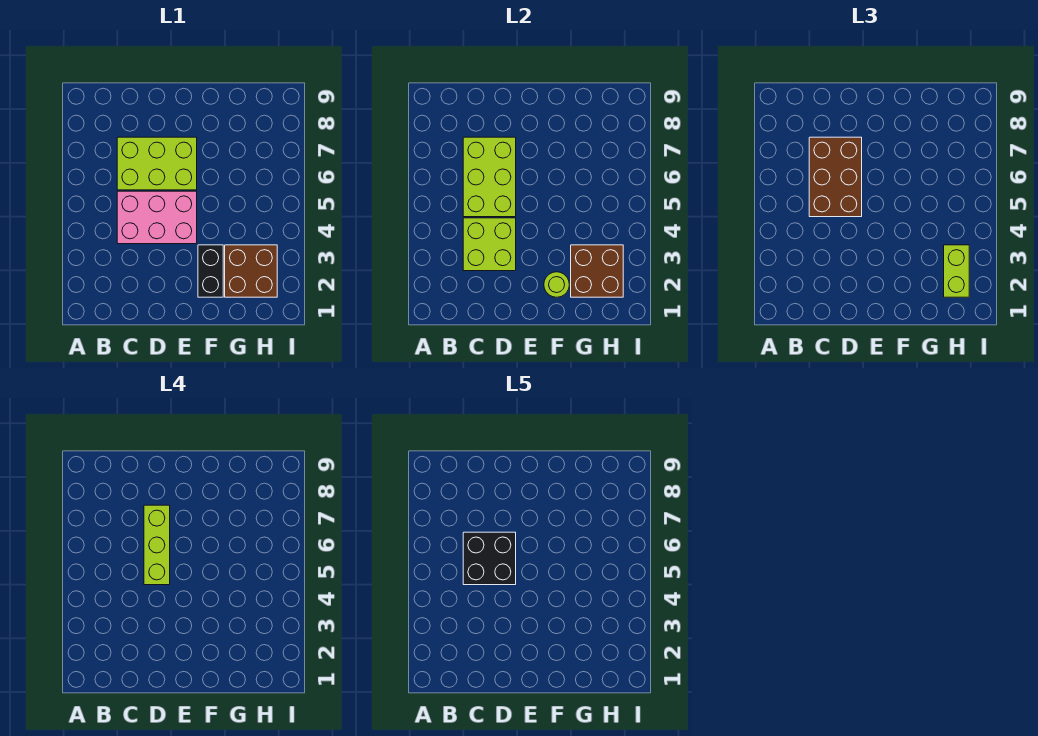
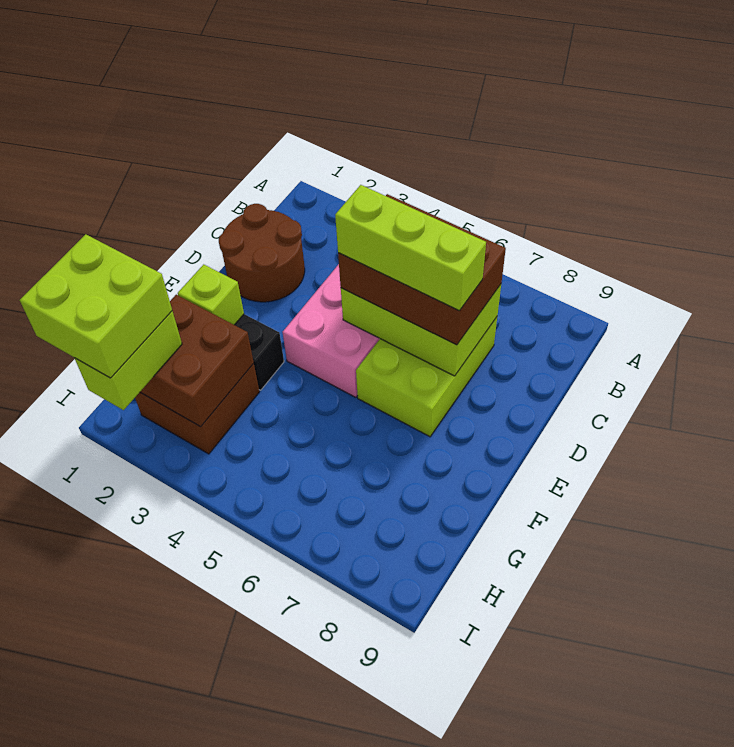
none -> brown round brick C1:D2 level 1
lime brick C3:D4 level 2 -> lime brick H1:I2 level 4
black brick C5:D6 level 5 -> none
lime round brick F2 level 2 -> lime brick F2 level 2
lime brick H2:H3 level 3 -> lime brick H2:I2 level 3

